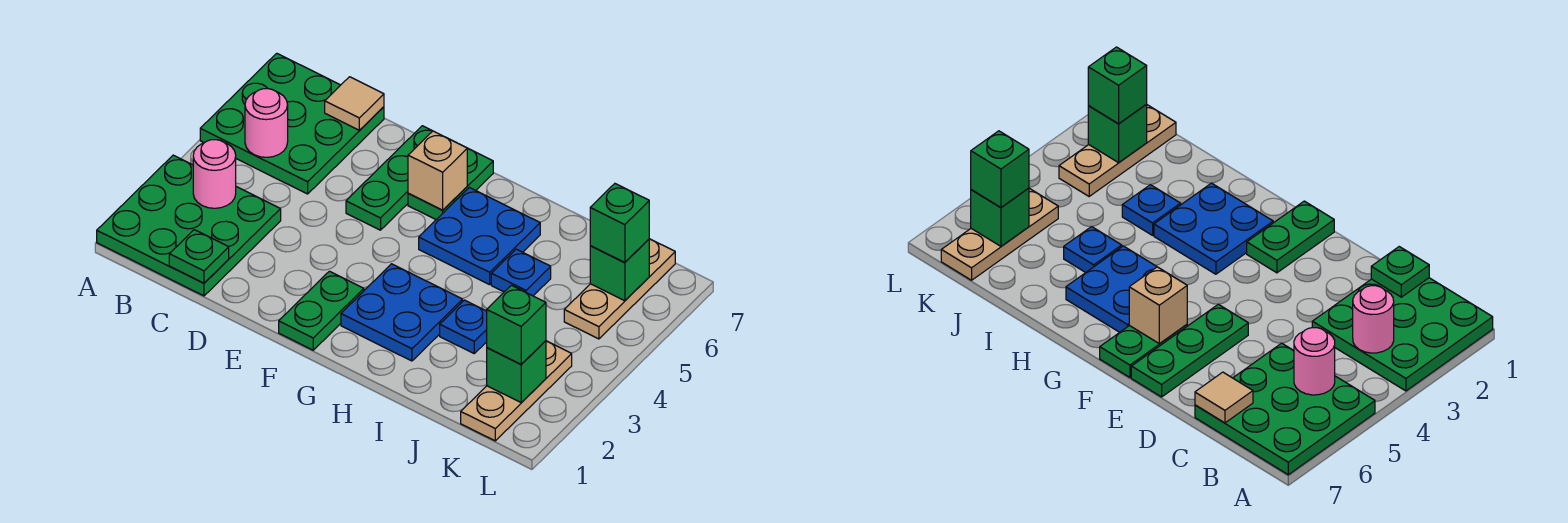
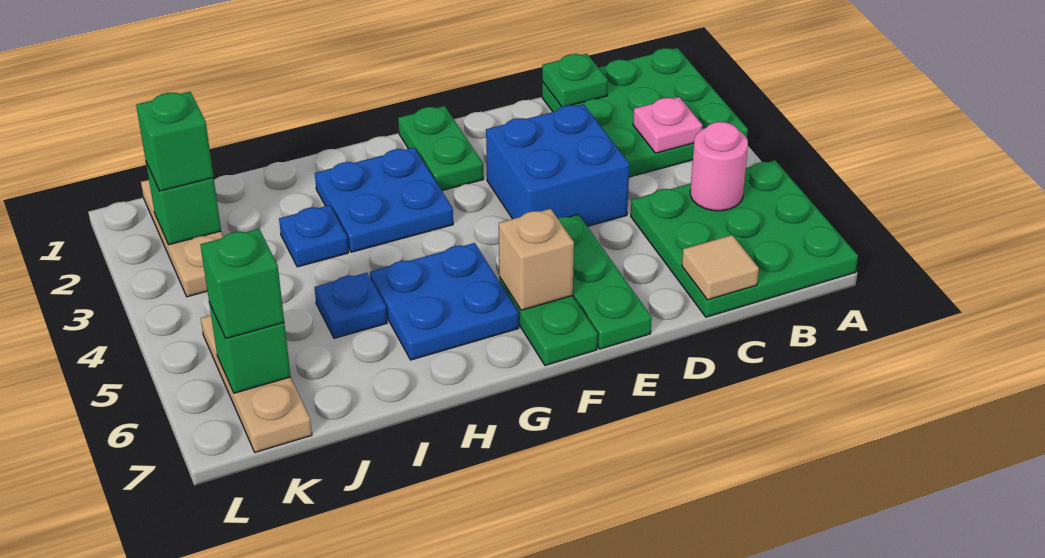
pink round brick B3 level 2 -> pink plate B3 level 2
none -> blue brick D3:E4 level 1

